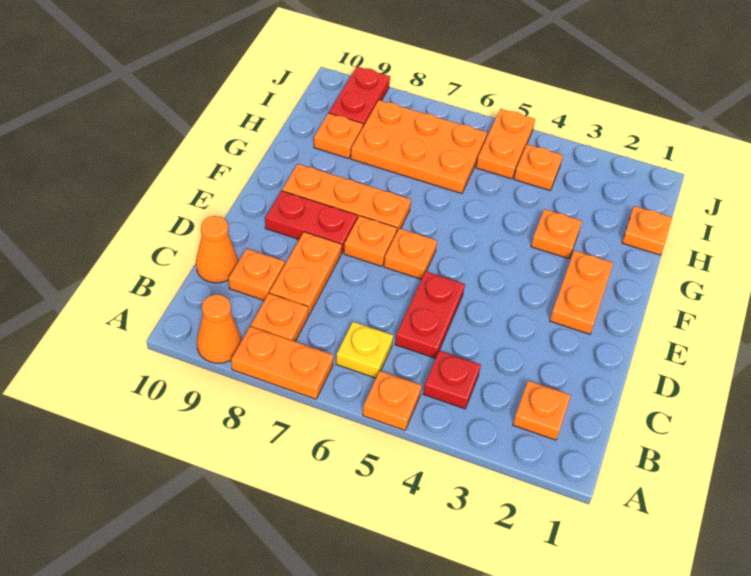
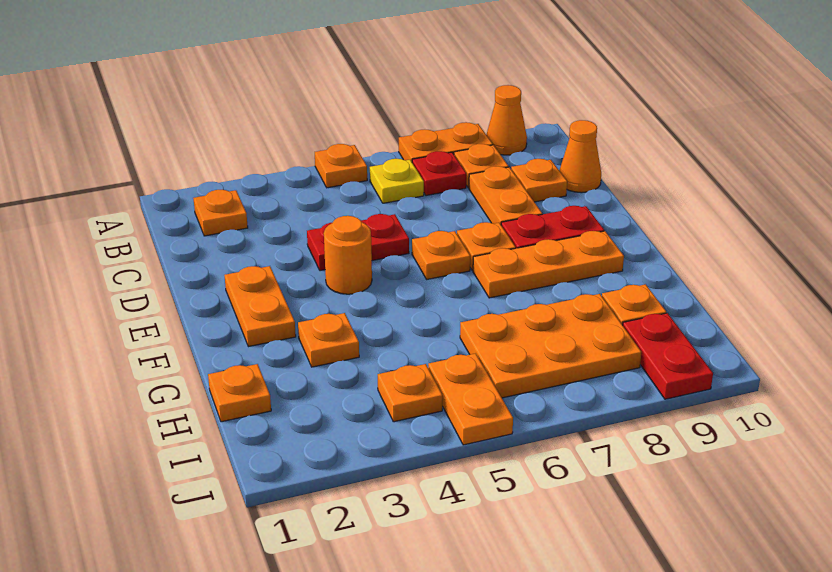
red plate B4 level 1 -> red plate B7 level 1
red plate C5:D5 level 1 -> red plate D4:D5 level 1
none -> orange round brick E4 level 1

